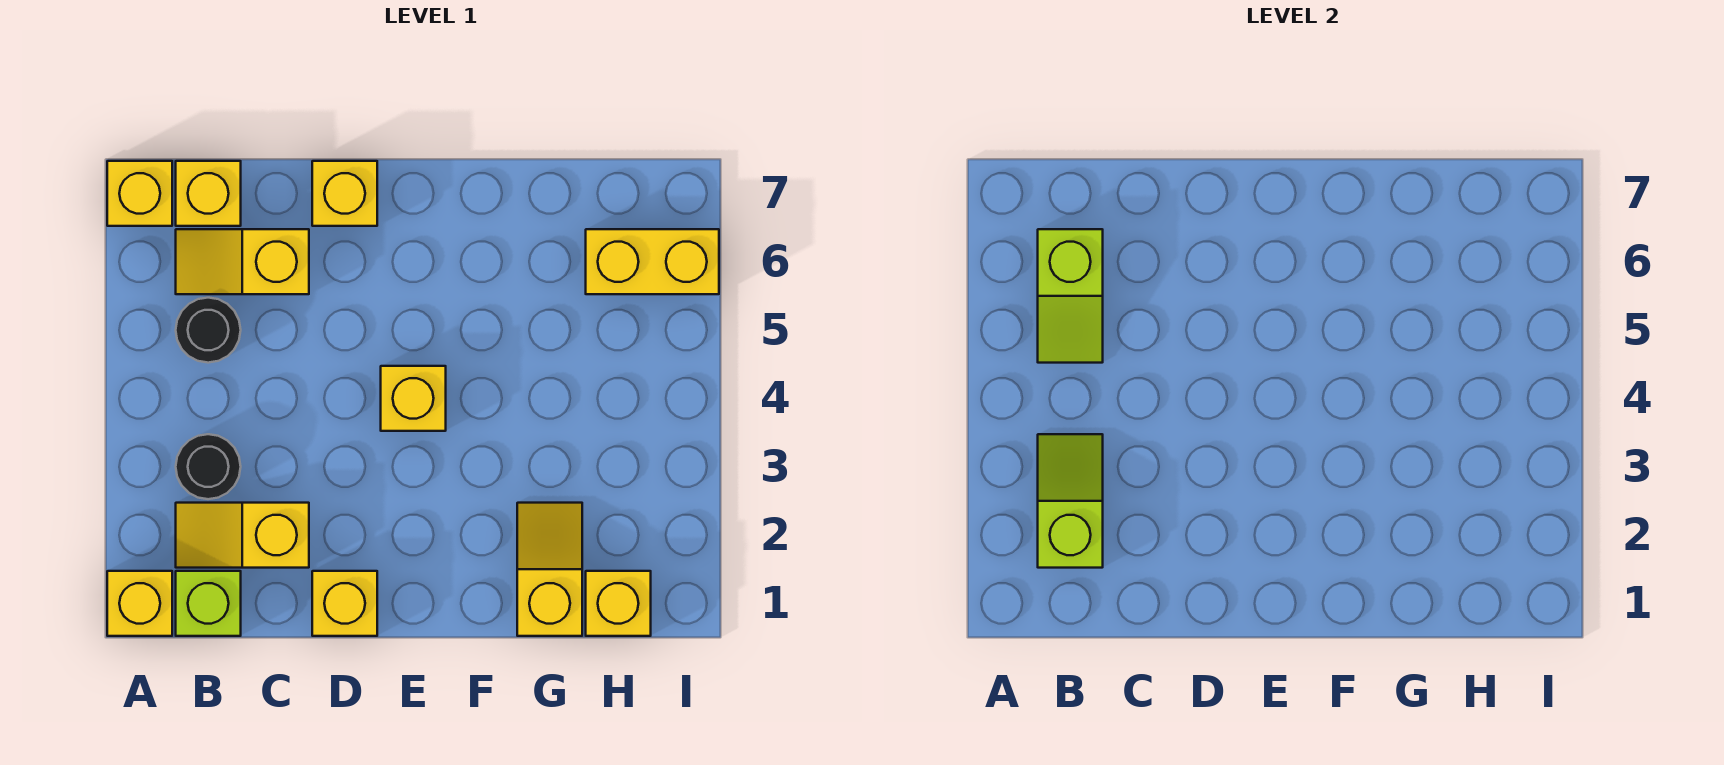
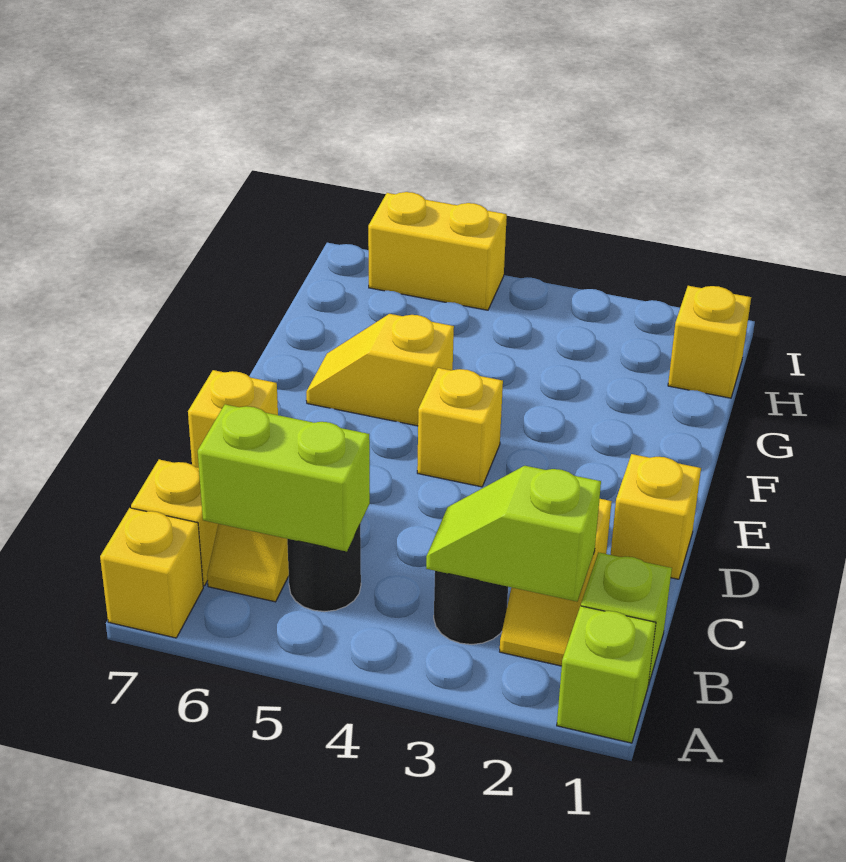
yellow brick A1 level 1 -> lime brick A1 level 1
lime slope B5:B6 level 2 top 6 -> lime brick B5:B6 level 2
yellow slope G1:G2 level 1 top 1 -> yellow slope F5:F6 level 1 top 5
yellow brick H6:I6 level 1 -> yellow brick I5:I6 level 1

